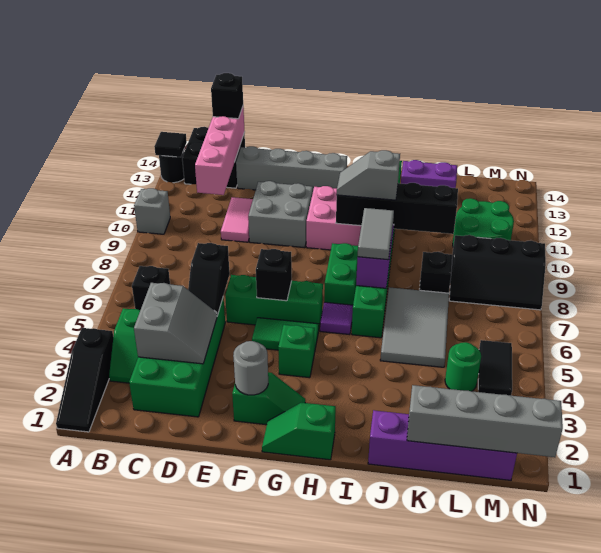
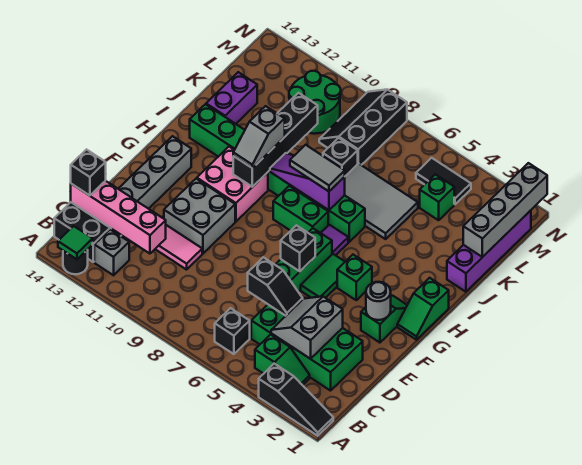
grey brick A10 level 1 -> grey brick B12 level 1
black tile A13 level 2 -> green tile A13 level 2
grey slope C3:D4 level 2 top C -> grey slope C3:D4 level 2 top 3
green round brick L4 level 1 -> green brick L4 level 1
black slope L8:N9 level 1 top 9 -> black slope L8:N9 level 1 top 8

